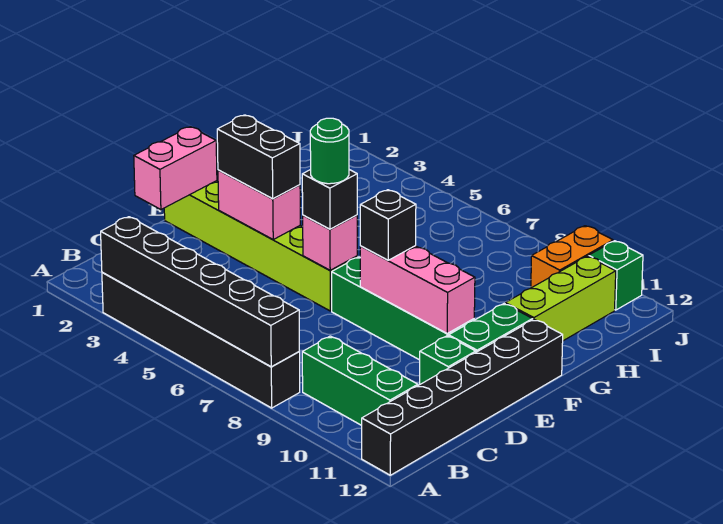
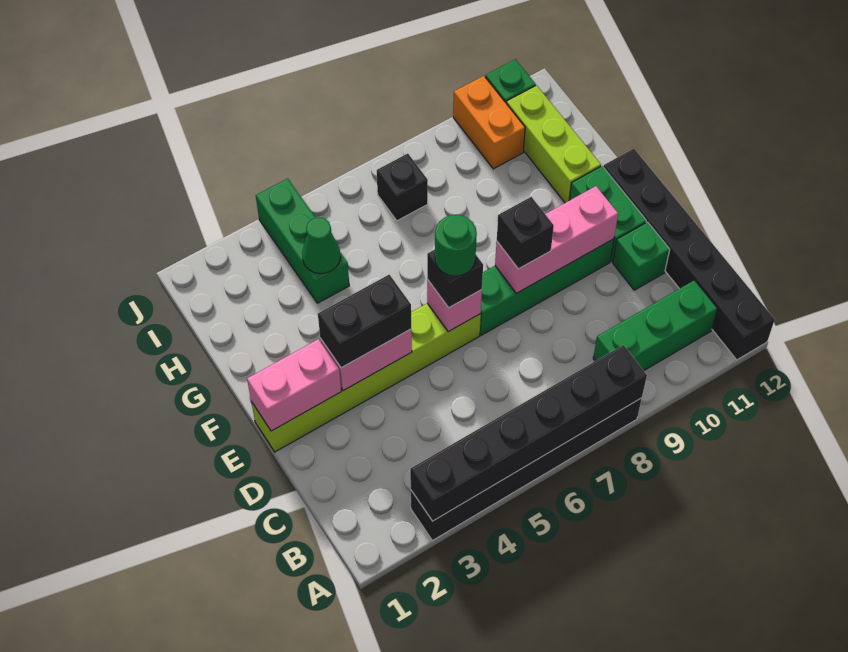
pink brick D1:E1 level 2 -> pink brick E1:E2 level 2
none -> green brick H4:J4 level 1
none -> green cone H4 level 2
none -> black brick I7 level 1

